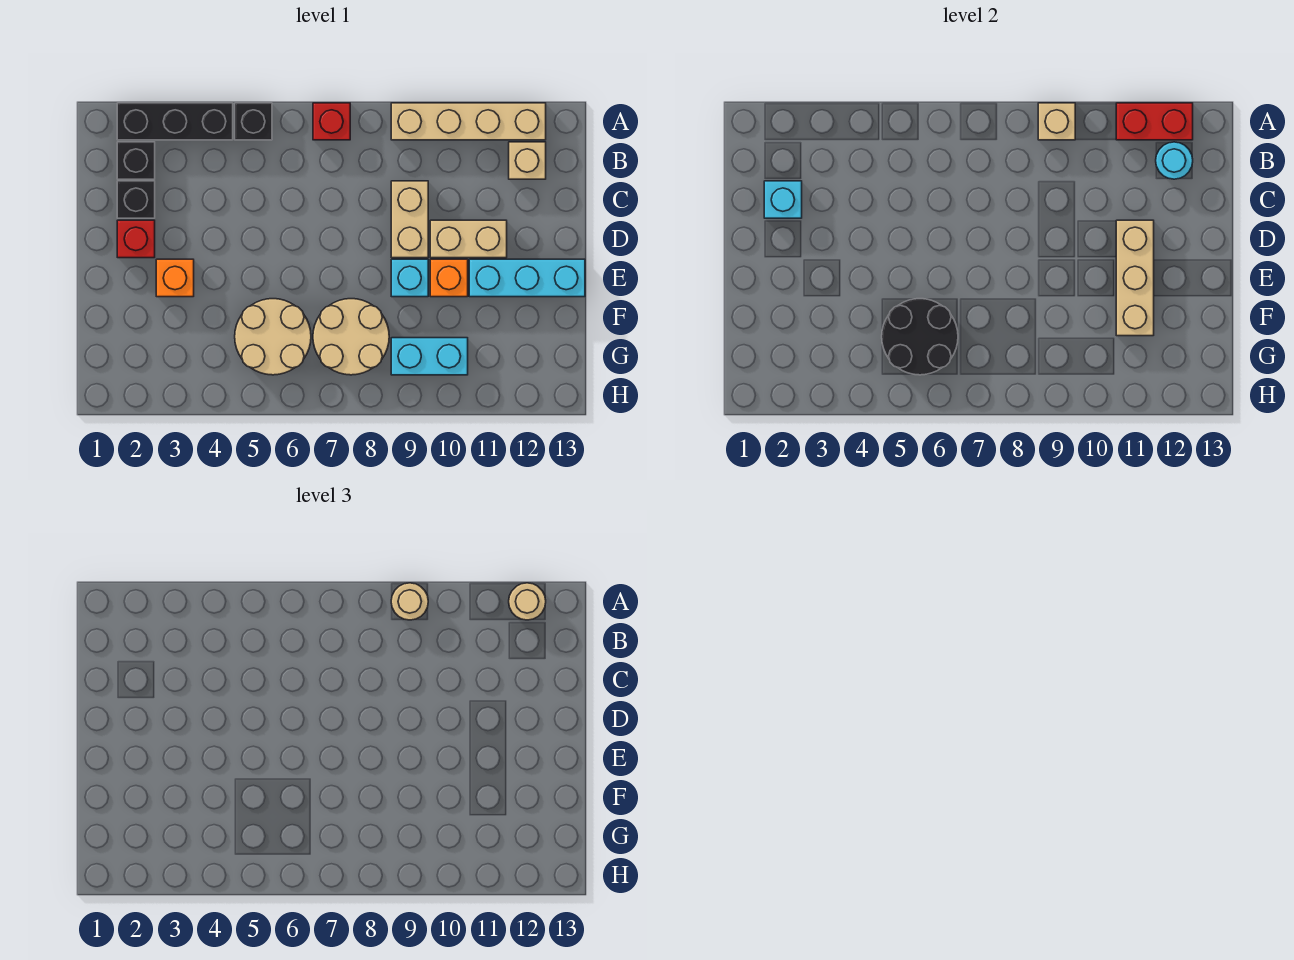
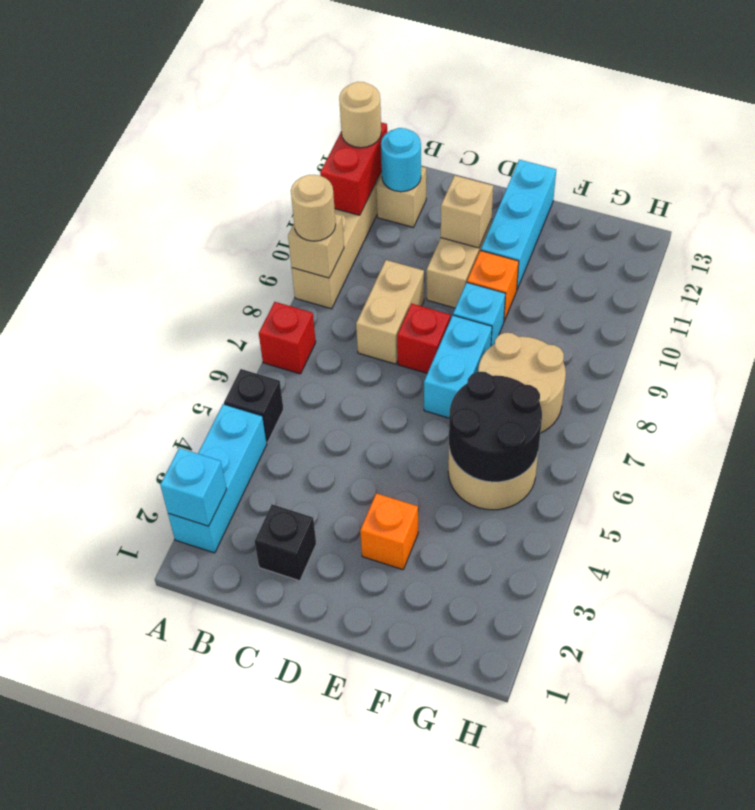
black brick A2:A4 level 1 -> cyan brick A2:A4 level 1
black brick B2 level 1 -> none
cyan brick C2 level 2 -> cyan brick A2 level 2
tan brick C9:D9 level 1 -> tan brick C8:C9 level 1
red brick D2 level 1 -> red brick D8 level 1
tan brick D11:F11 level 2 -> tan brick D11 level 2
cyan brick G9:G10 level 1 -> cyan brick E7:E8 level 1

